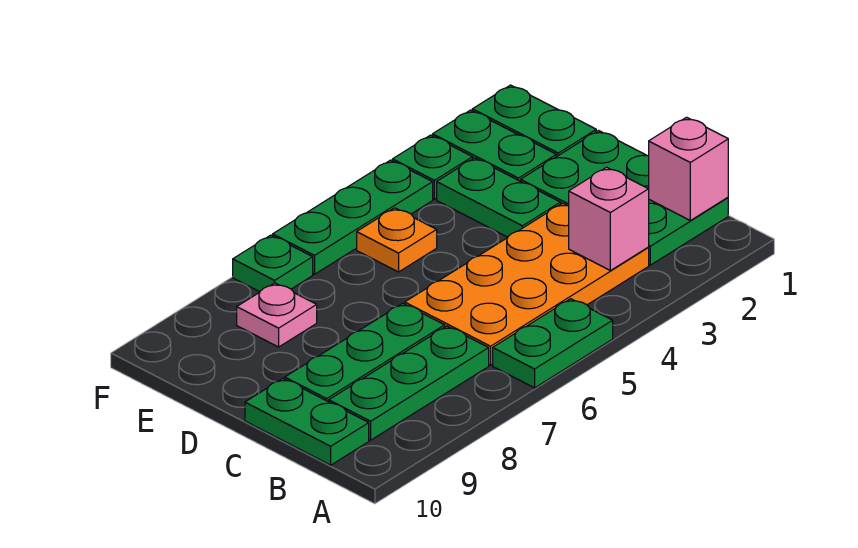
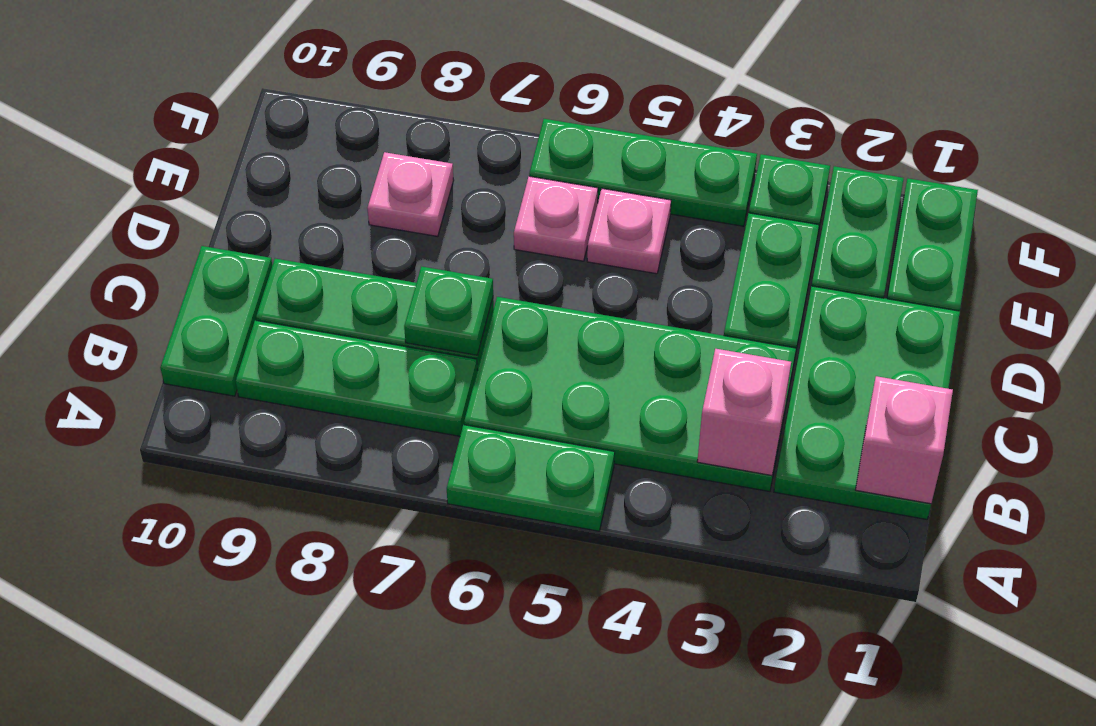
orange plate B3:C6 level 1 -> green plate B3:C6 level 1
orange plate E5 level 1 -> pink plate E5 level 1
none -> pink plate E6 level 1
green plate F7 level 1 -> green plate C7 level 2

